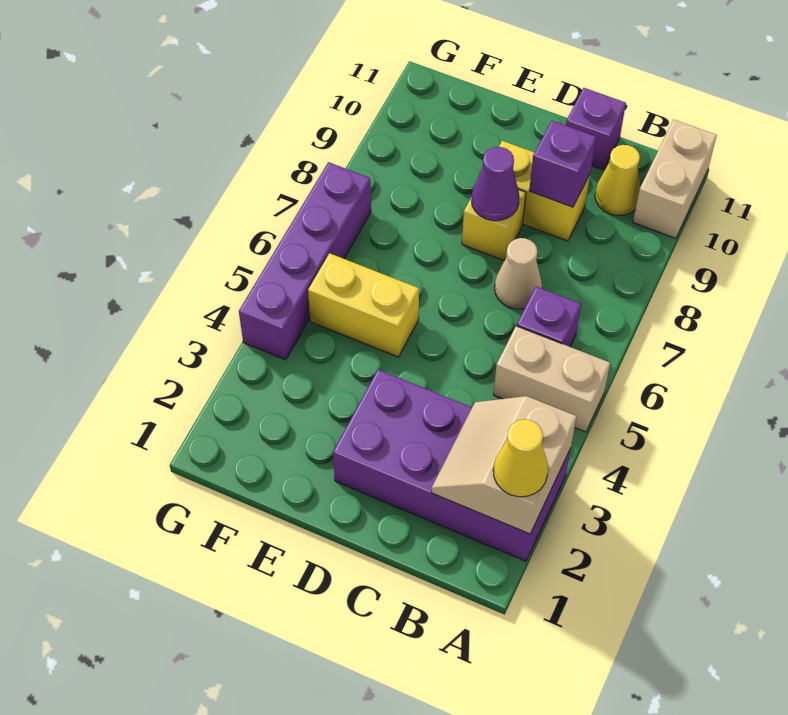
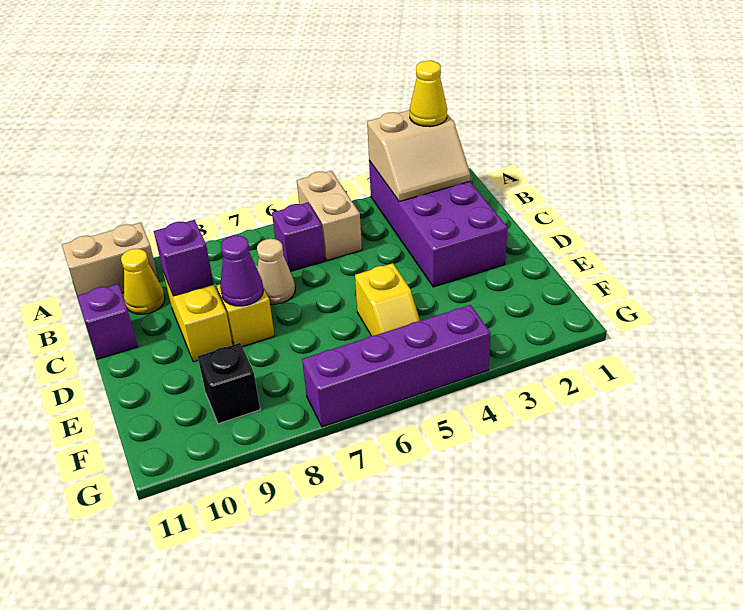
yellow brick E5:F5 level 1 -> yellow slope E5:F5 level 1 top E
none -> black brick F9 level 1

